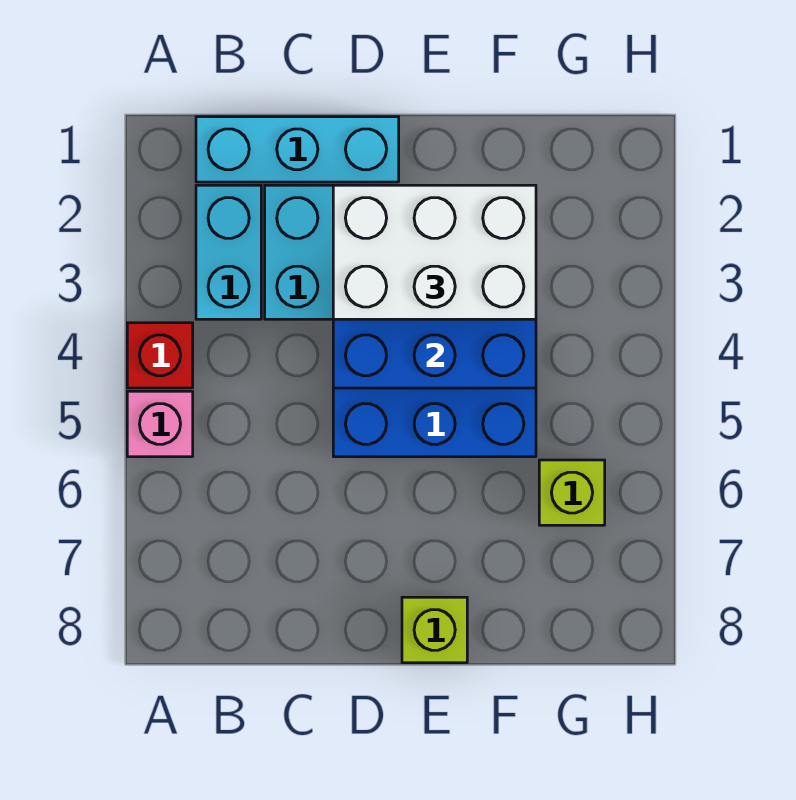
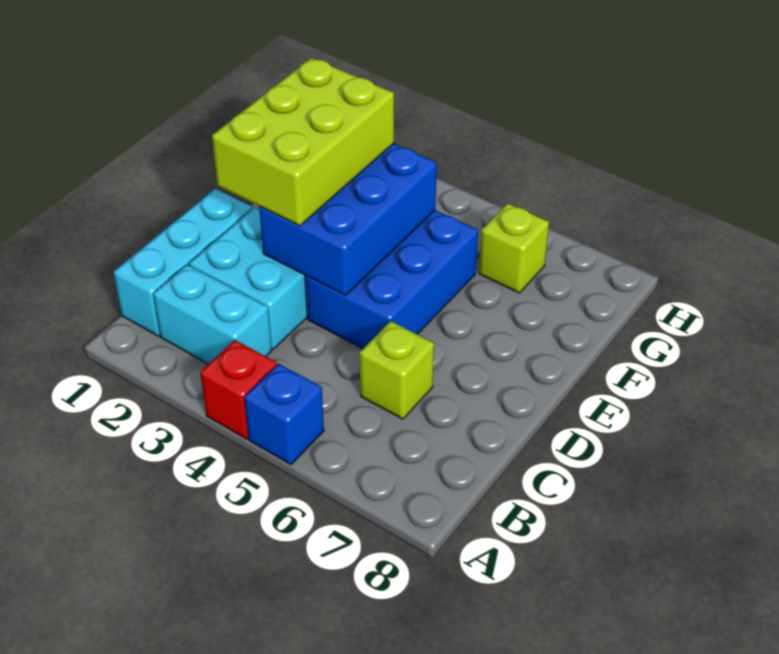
pink brick A5 level 1 -> blue brick A5 level 1
white brick D2:F3 level 3 -> lime brick D2:F3 level 3
lime brick E8 level 1 -> lime brick C6 level 1

